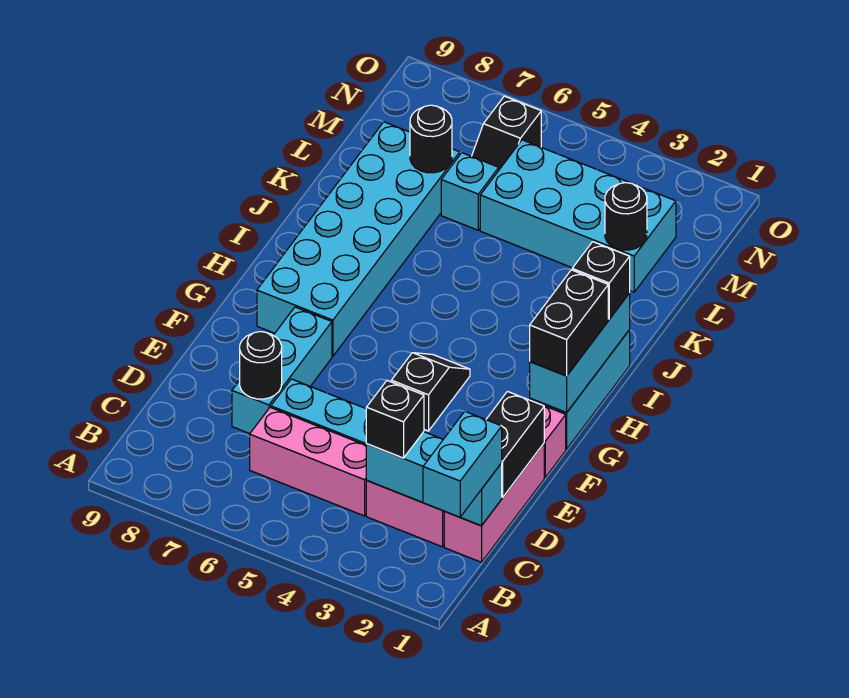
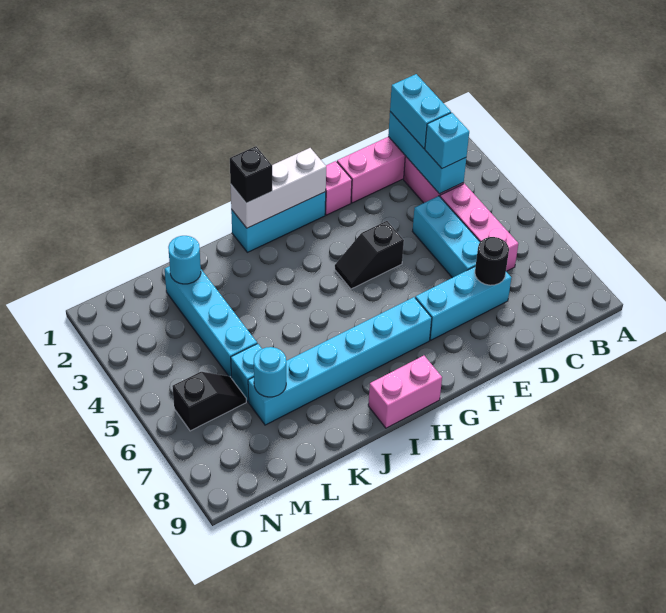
cyan brick B1:C1 level 3 -> cyan brick C1:C2 level 3
black brick C3 level 3 -> cyan brick C3 level 3
black brick D1:E1 level 2 -> none
cyan brick G1:I1 level 2 -> white brick G1:I1 level 2
black brick G1:H1 level 3 -> none
cyan brick G7:L8 level 1 -> cyan brick G7:L7 level 1
none -> pink brick H9:I9 level 1
cyan brick L2:M5 level 1 -> cyan brick L2:L5 level 1
black round brick L2 level 2 -> cyan round brick L2 level 2
black round brick L7 level 2 -> cyan round brick L7 level 2

